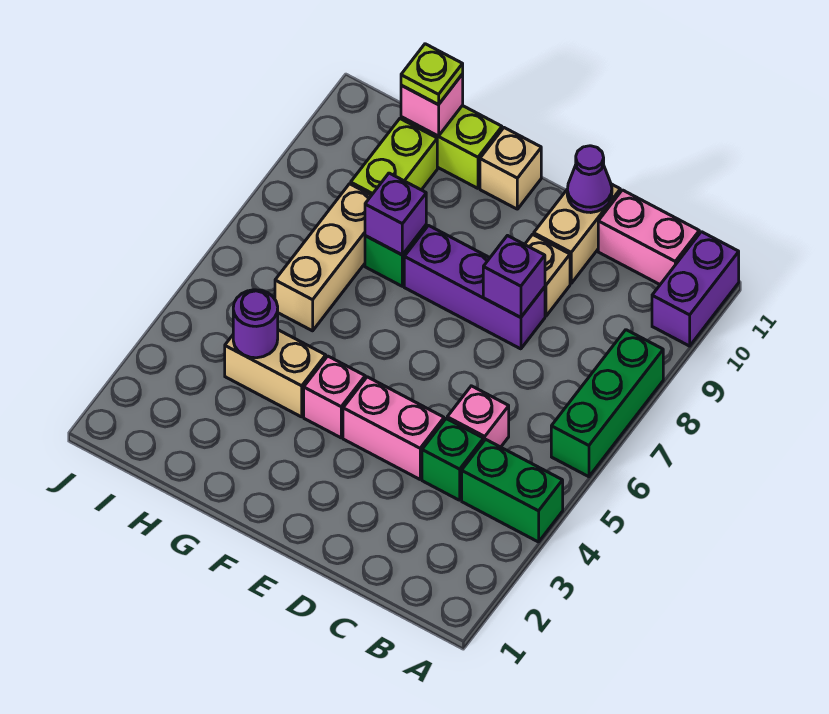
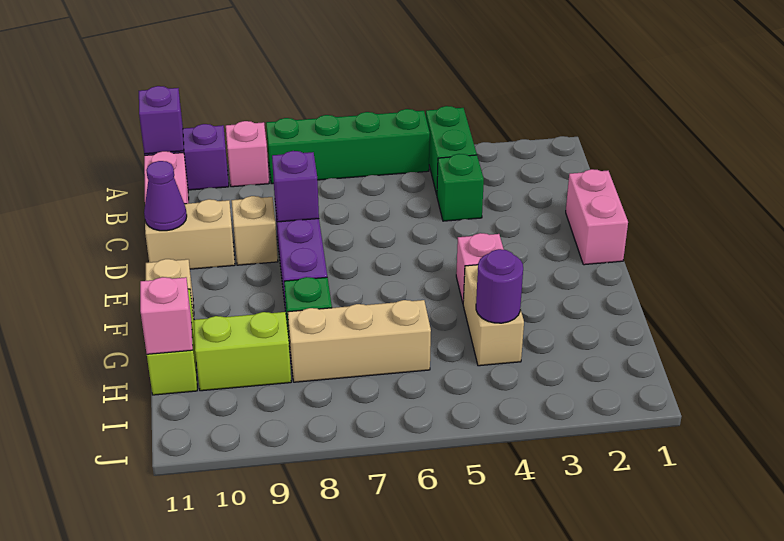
green brick A6:A8 level 1 -> green brick A5:A8 level 1
pink brick C5 level 1 -> pink brick A9 level 1
pink brick D4:E4 level 1 -> pink brick D1:E1 level 1
purple brick G8 level 2 -> purple brick A11 level 2
lime plate H11 level 3 -> none

